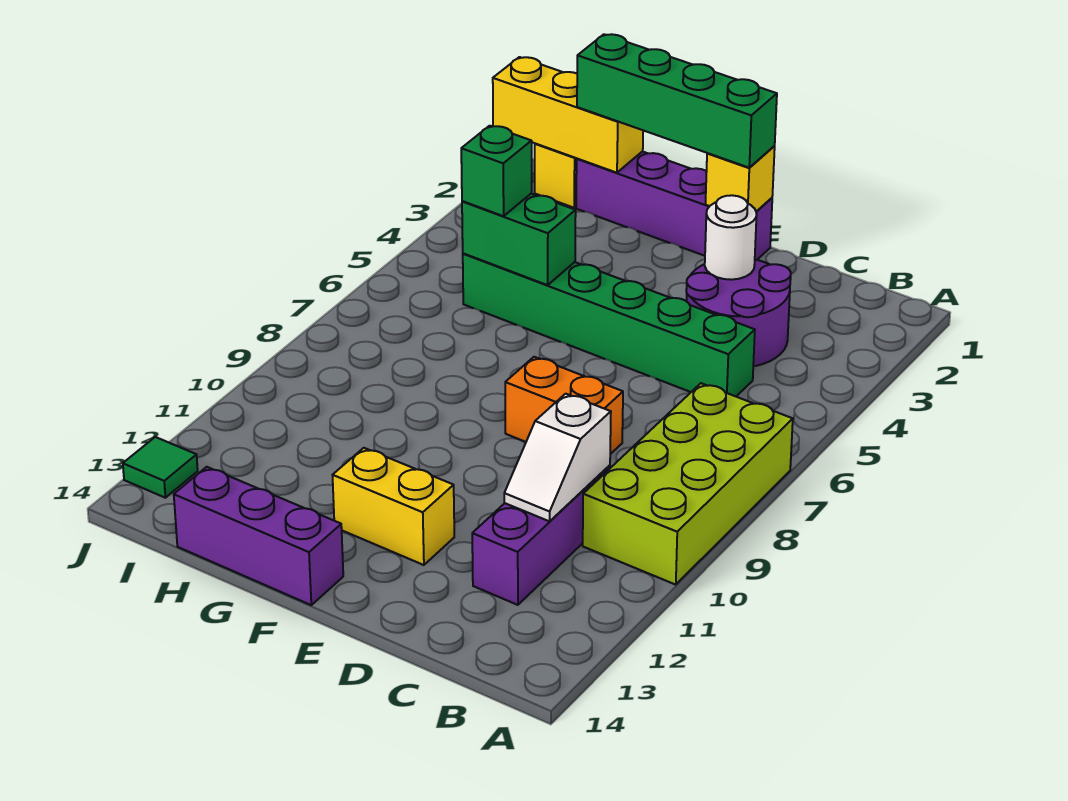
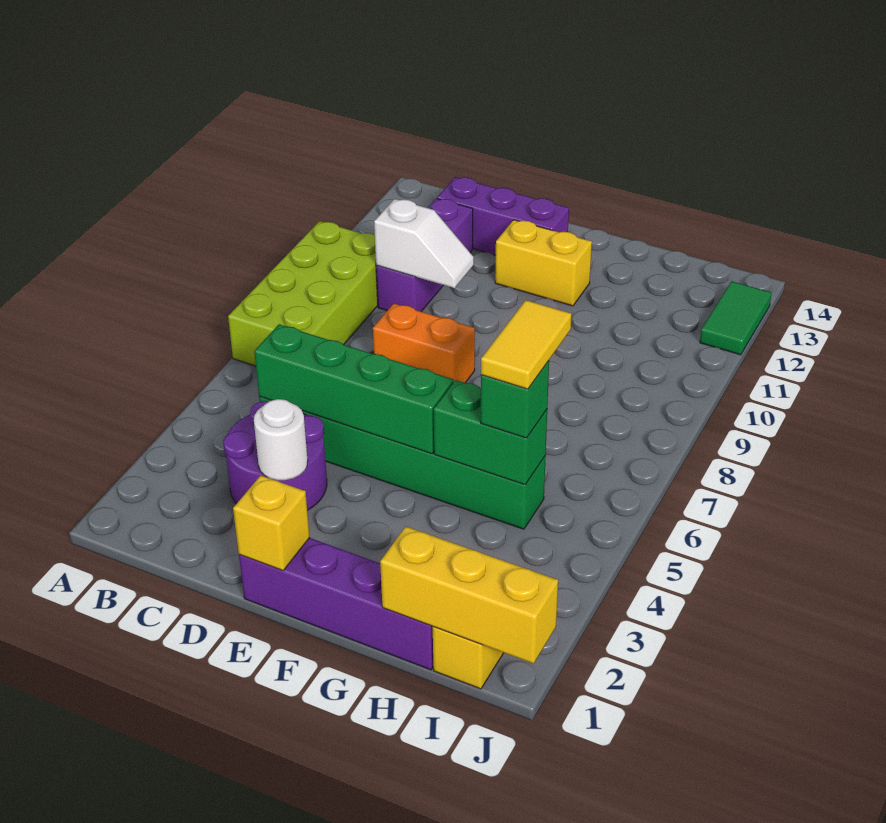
white slope C10:C11 level 2 top 10 -> white slope C10:D10 level 2 top C
green brick E1:H1 level 3 -> green brick C5:F5 level 2
purple brick F14:H14 level 1 -> purple brick C13:E13 level 1
none -> yellow tile H5:H6 level 4
green tile J13 level 1 -> green tile J12:J13 level 1

